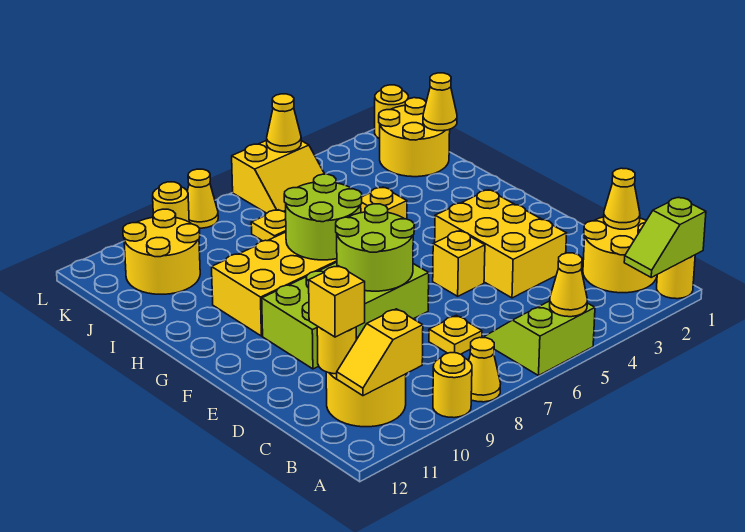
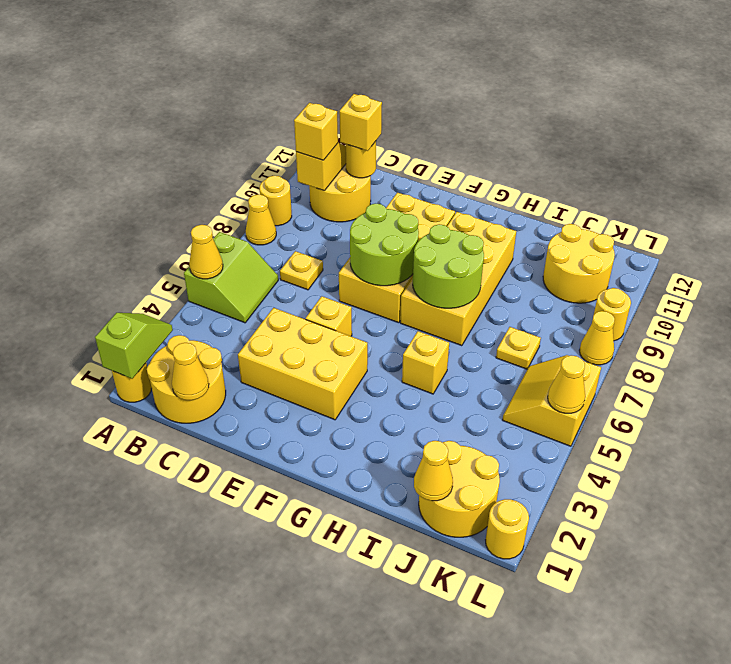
none -> yellow brick B10 level 3
lime brick E7:F10 level 1 -> yellow brick E7:F10 level 1

